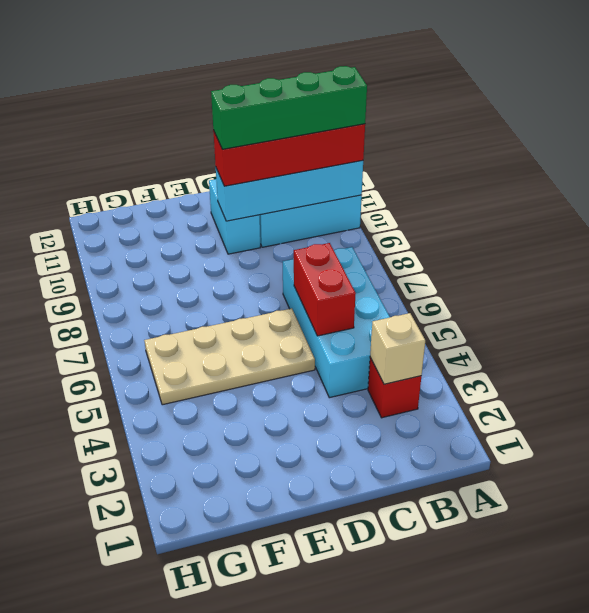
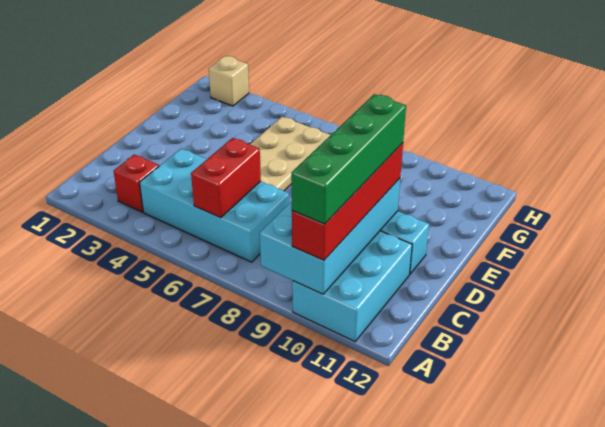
cyan brick A10:D10 level 2 -> cyan brick A9:D10 level 2
tan brick B3 level 2 -> tan brick H2 level 1
red brick C5:C6 level 2 -> red brick B6:C6 level 2

